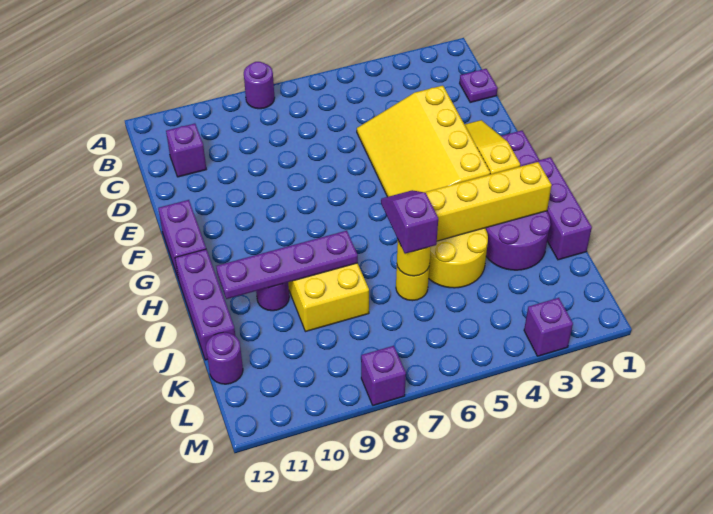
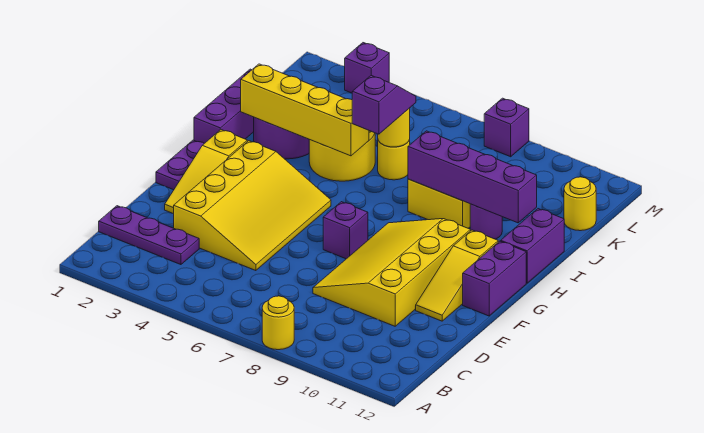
purple round brick A8 level 1 -> yellow round brick A8 level 1
purple plate C1 level 1 -> purple plate C1:C3 level 1
purple brick C11 level 1 -> purple brick F7 level 1
none -> yellow slope D8:G10 level 1 top 10
none -> yellow slope E11:G11 level 1 top G
purple brick H12:J12 level 1 -> purple brick H12:I12 level 1
purple slope I6:J6 level 3 top J -> purple slope I6:J6 level 3 top I
purple plate I8:I11 level 2 -> purple brick I8:I11 level 2
purple round brick K12 level 1 -> yellow round brick K12 level 1

